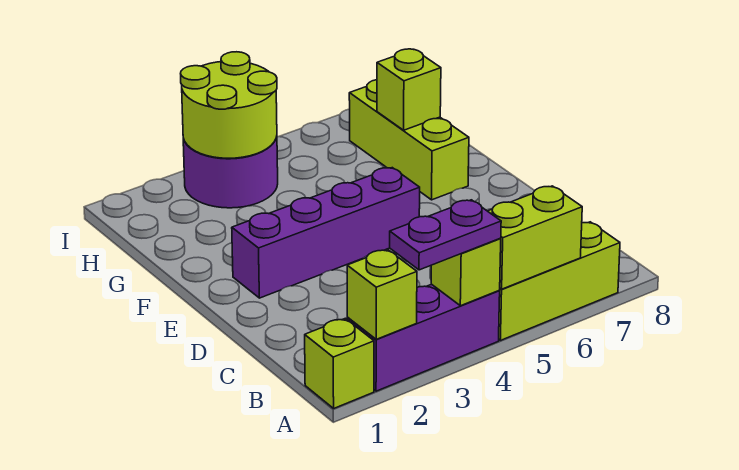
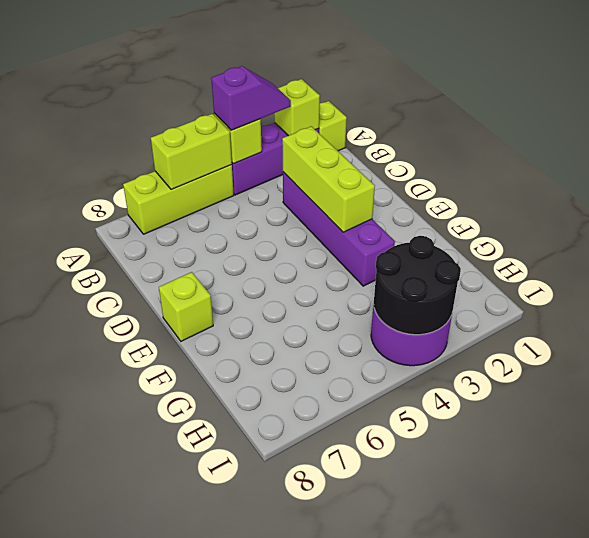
purple plate A3:A4 level 3 -> purple slope A3:A4 level 3 top 4
purple brick E2:E5 level 1 -> purple brick C3:F3 level 1
lime brick F7:H7 level 1 -> lime brick C3:E3 level 2
lime brick G7 level 2 -> lime brick E8 level 1
lime round brick H3:I4 level 2 -> black round brick H3:I4 level 2

